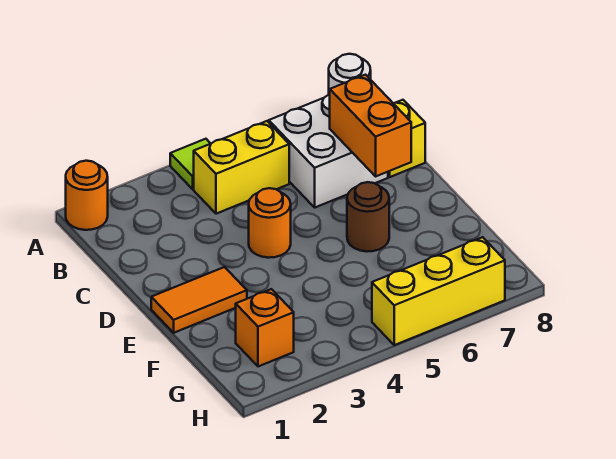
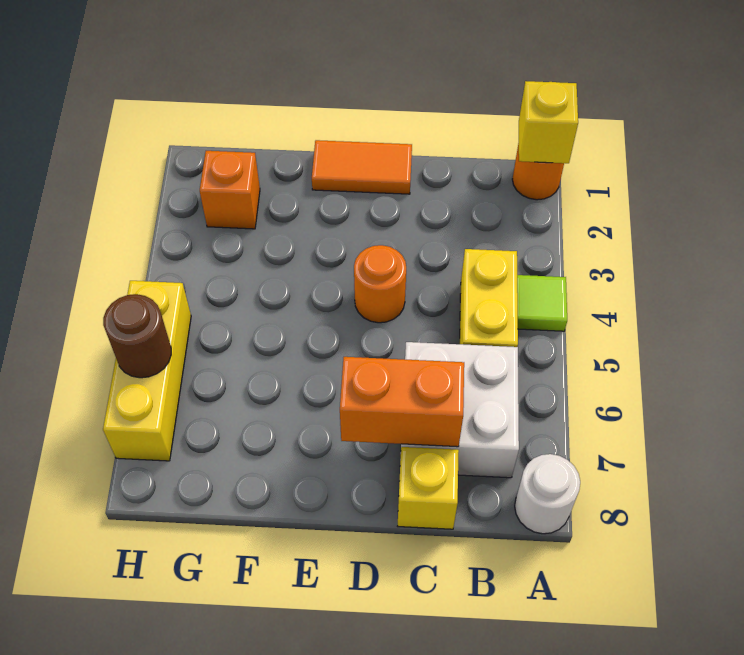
none -> yellow brick A1 level 2
orange tile E1:E2 level 1 -> orange tile D1:E1 level 1
brown round brick E6 level 1 -> brown round brick H6 level 2

